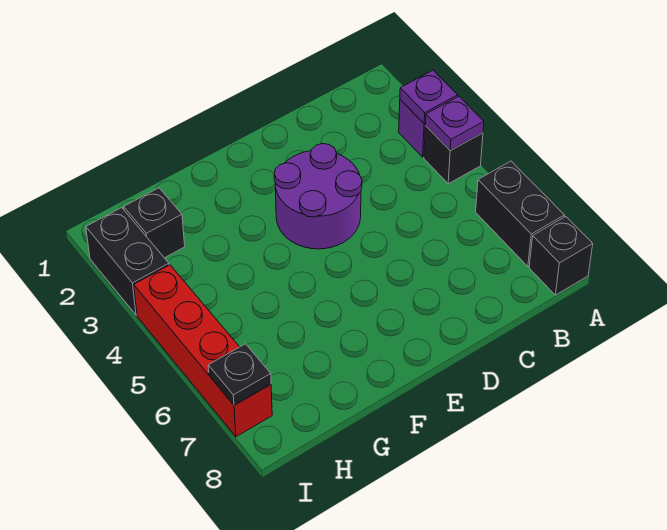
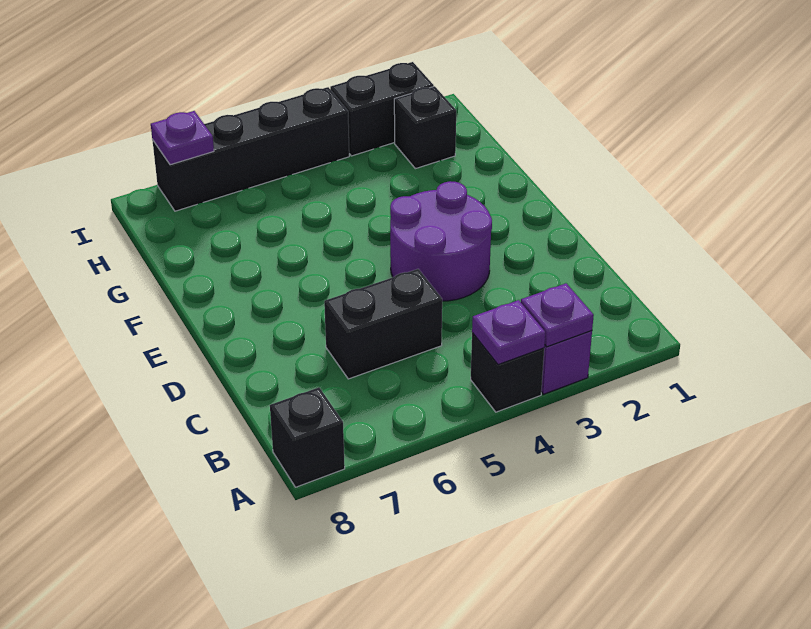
black brick A6:A7 level 1 -> black brick C5:C6 level 1
red brick I4:I7 level 1 -> black brick I4:I7 level 1
black plate I7 level 2 -> purple plate I7 level 2

